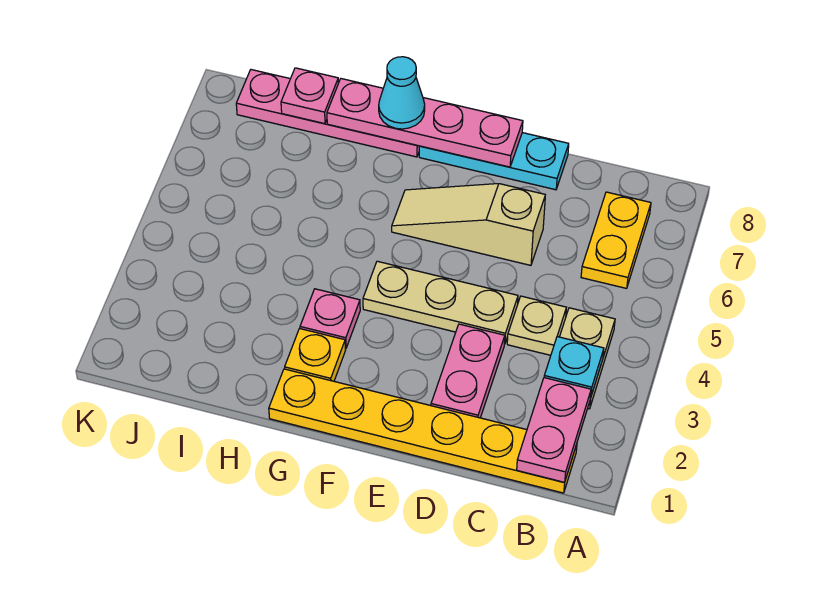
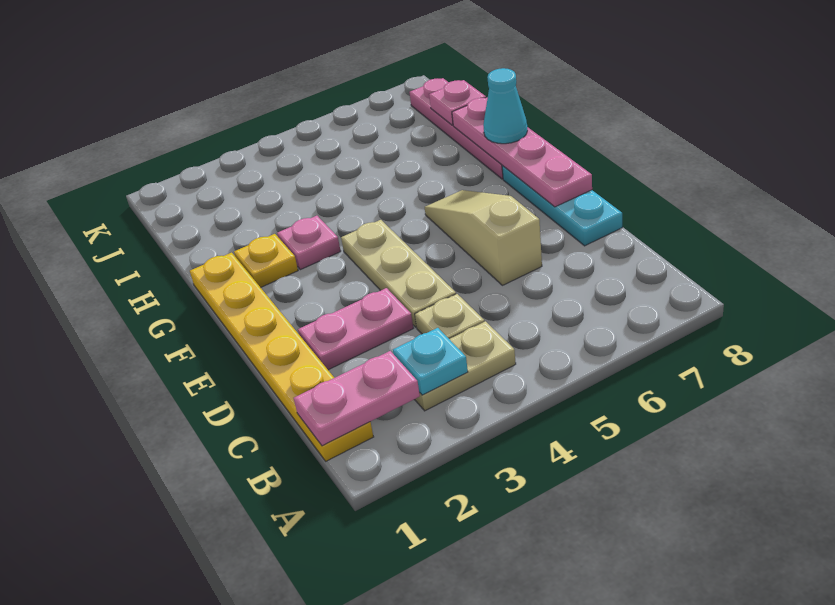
yellow plate B6:B7 level 1 -> none

